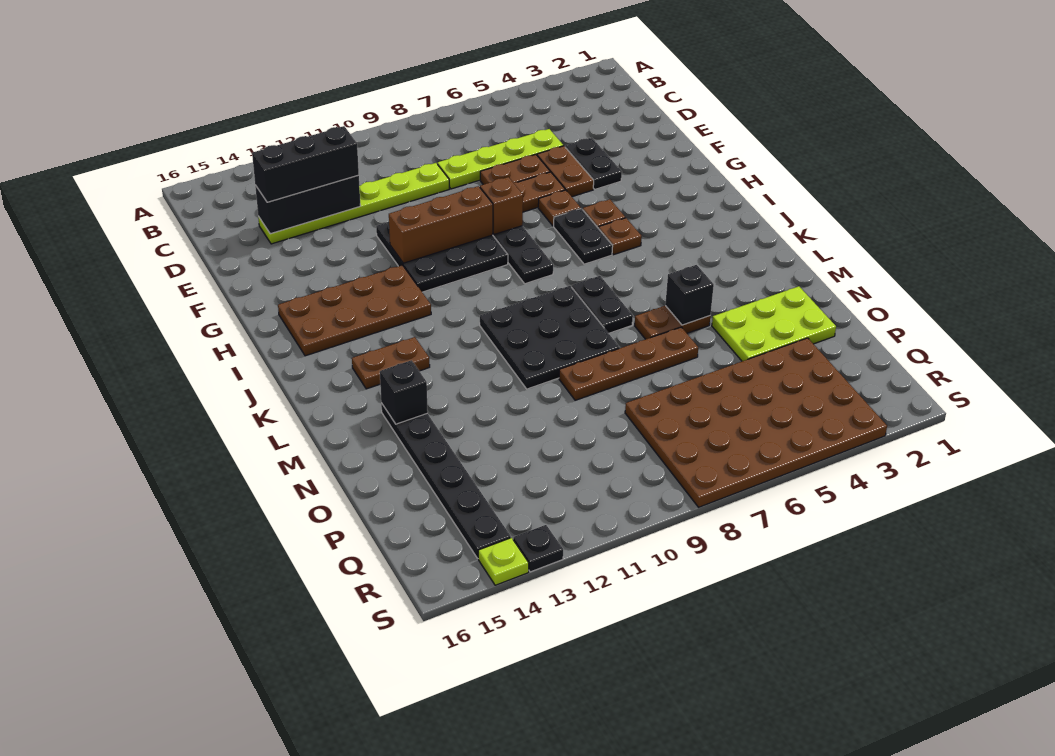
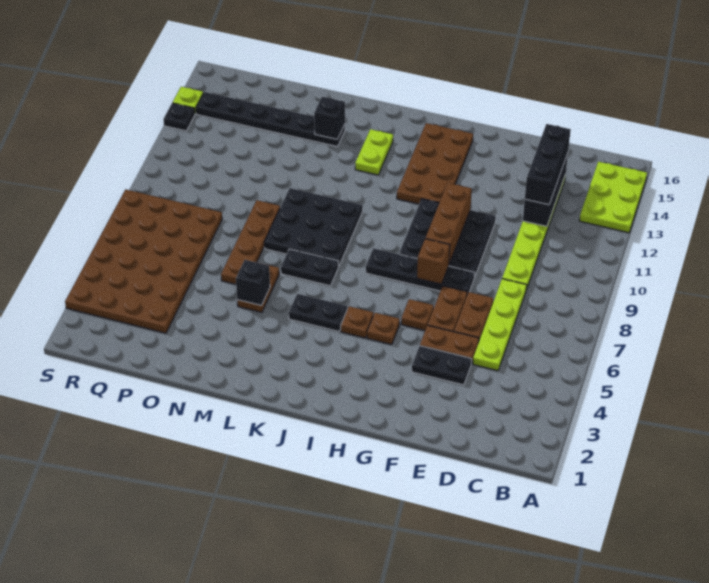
black plate H6:I6 level 1 -> black plate J5:K5 level 1
brown plate K13:K14 level 1 -> lime plate K13:K14 level 1
lime plate N2:O4 level 1 -> lime plate A13:B15 level 1

